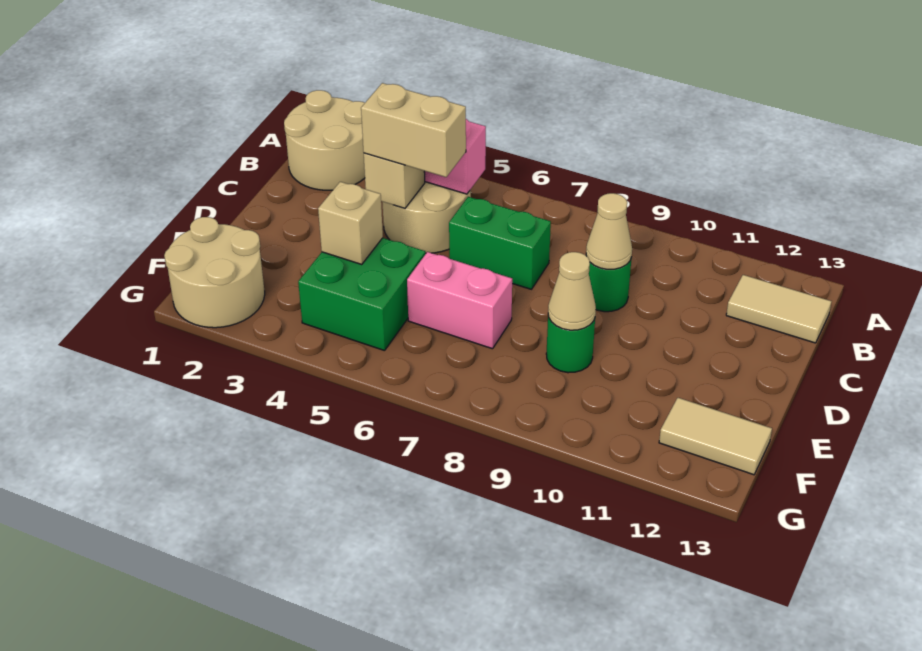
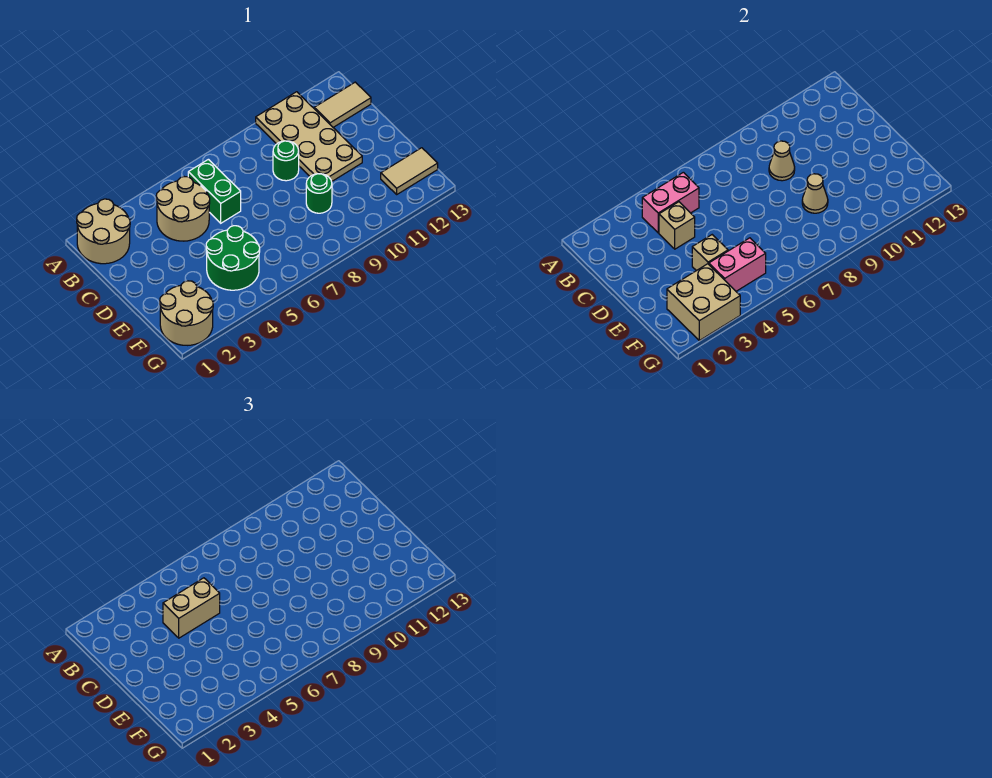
none -> tan plate A10:D11 level 1
green brick C6:C7 level 1 -> green brick B6:C6 level 1
green brick E4:F5 level 1 -> green round brick E4:F5 level 1
pink brick E6:E7 level 1 -> pink brick F4:F5 level 2
none -> tan brick F2:G3 level 2

